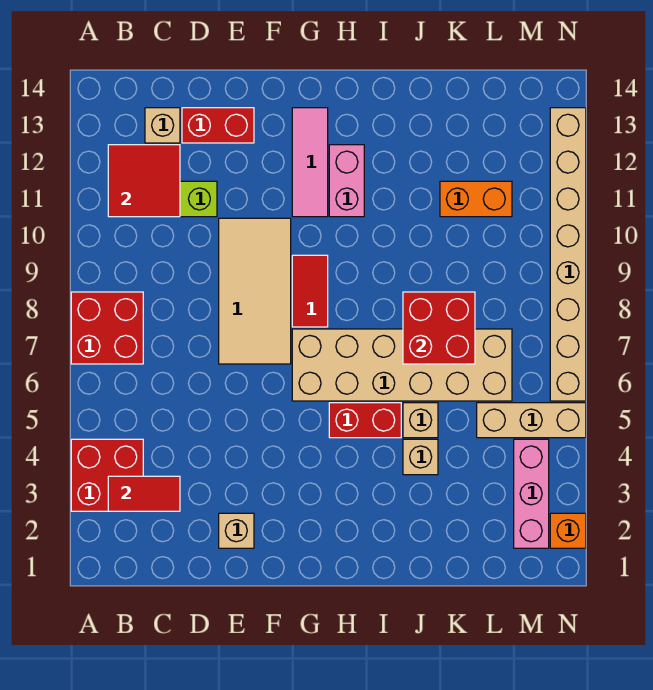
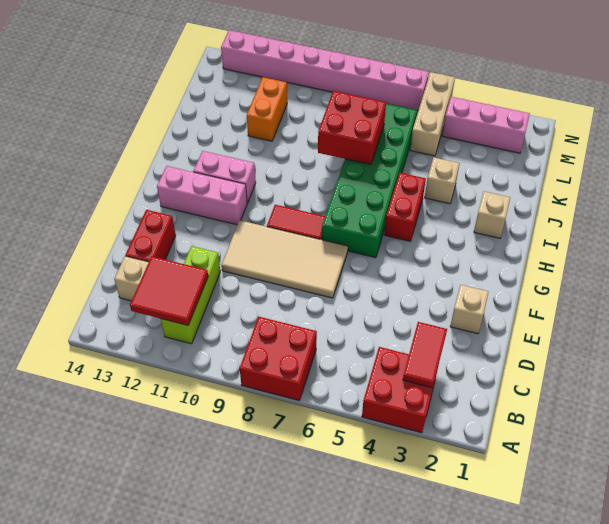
tan brick G6:L7 level 1 -> green brick G6:L7 level 1
pink tile G11:G13 level 1 -> pink brick G11:G13 level 1
tan brick J5 level 1 -> tan brick I2 level 1
orange brick N2 level 1 -> none
tan brick N6:N13 level 1 -> pink brick N6:N13 level 1

